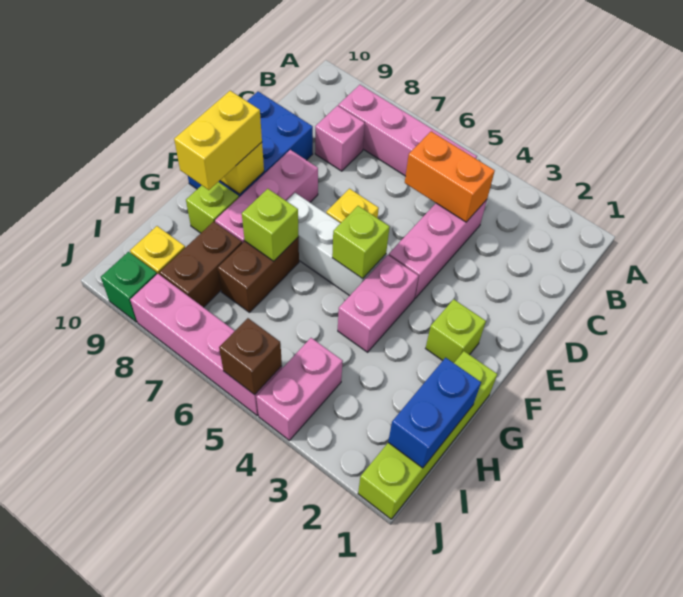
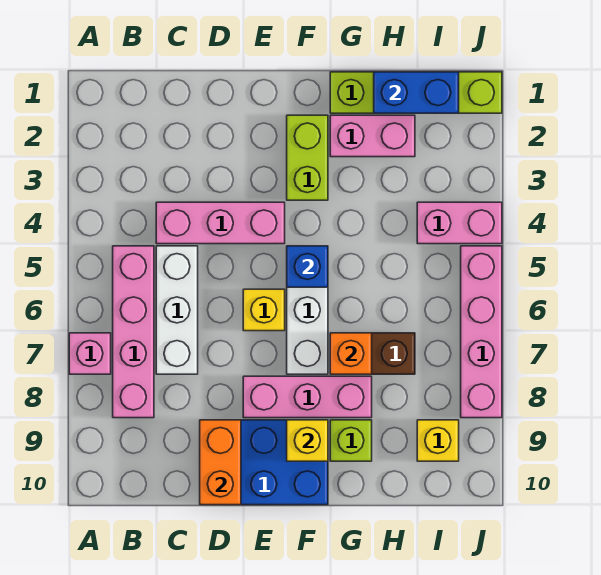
orange brick C4:C5 level 2 -> orange brick D9:D10 level 2
none -> white brick C5:C7 level 1
pink brick C8 level 1 -> pink brick A7 level 1
lime brick F2 level 1 -> lime brick F2:F3 level 1
pink brick F4:G4 level 1 -> pink brick G2:H2 level 1
lime brick F5 level 2 -> blue brick F5 level 2
yellow brick F9:G9 level 3 -> none
lime brick G7 level 2 -> orange brick G7 level 2
brown brick H8:I8 level 1 -> none
brown brick J5 level 2 -> none
green brick J9 level 1 -> none

